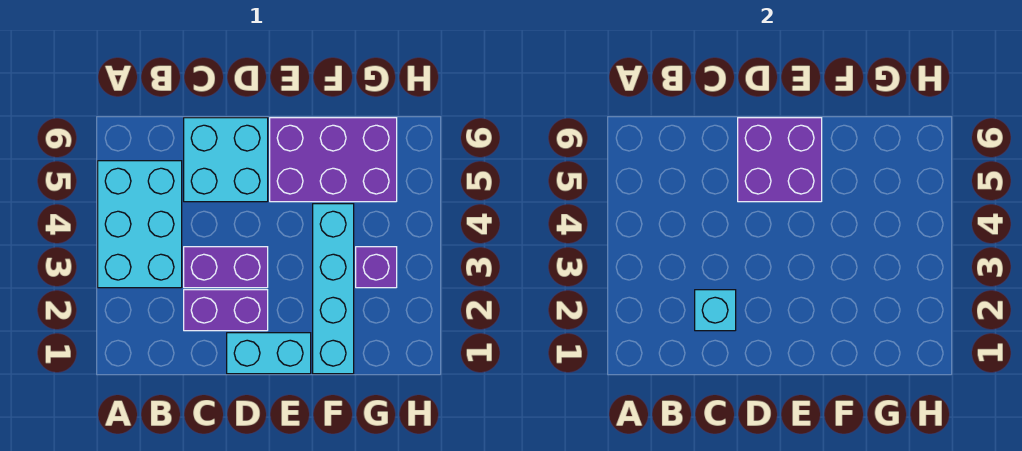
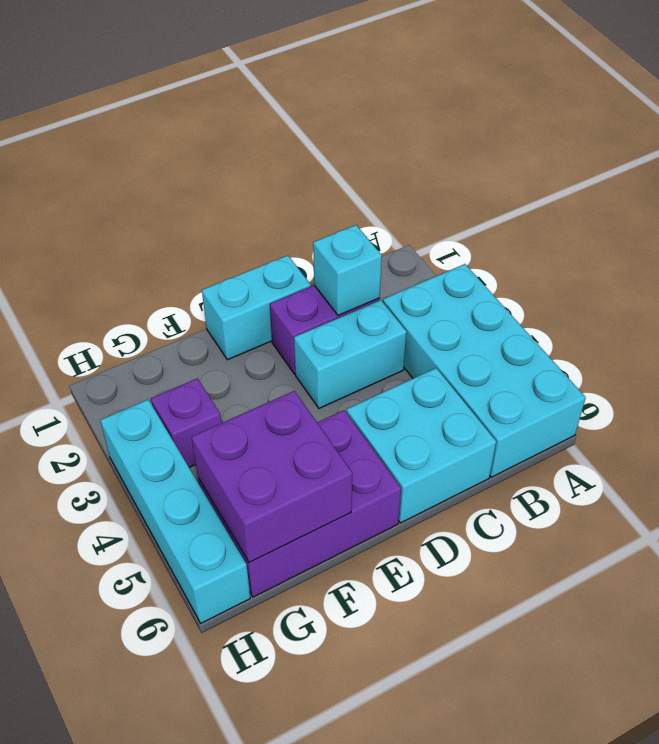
cyan brick A3:B5 level 1 -> cyan brick A3:B6 level 1
purple brick C3:D3 level 1 -> cyan brick C3:D3 level 1
purple brick D5:E6 level 2 -> purple brick F5:G6 level 2
cyan brick F1:F4 level 1 -> cyan brick H3:H6 level 1

